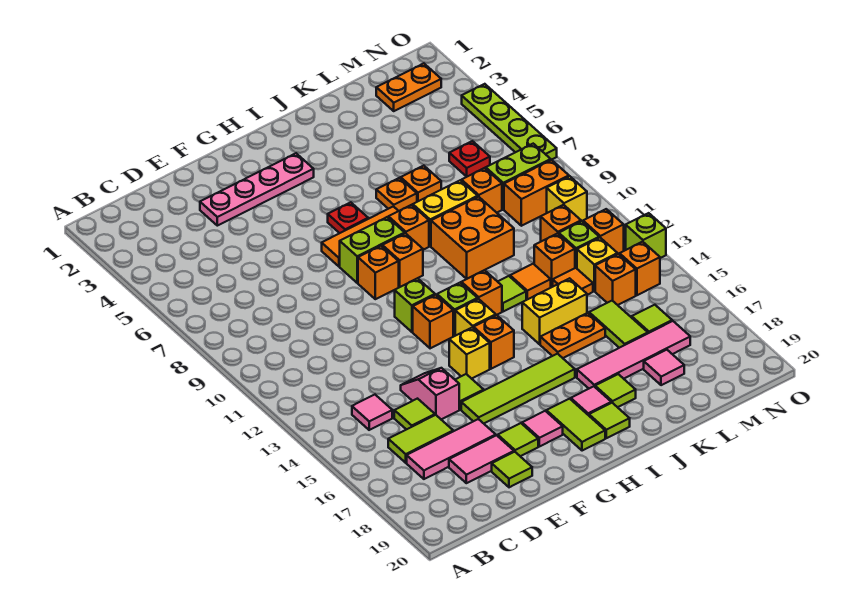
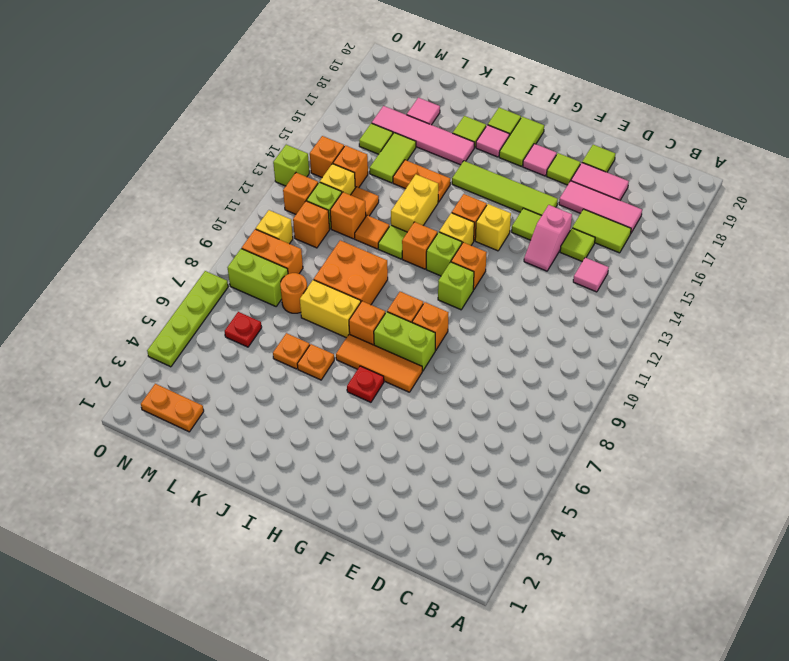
pink plate E3:H3 level 1 -> none
yellow brick J14:K14 level 1 -> yellow brick J13:J14 level 1
orange brick L8 level 1 -> orange round brick L8 level 1

